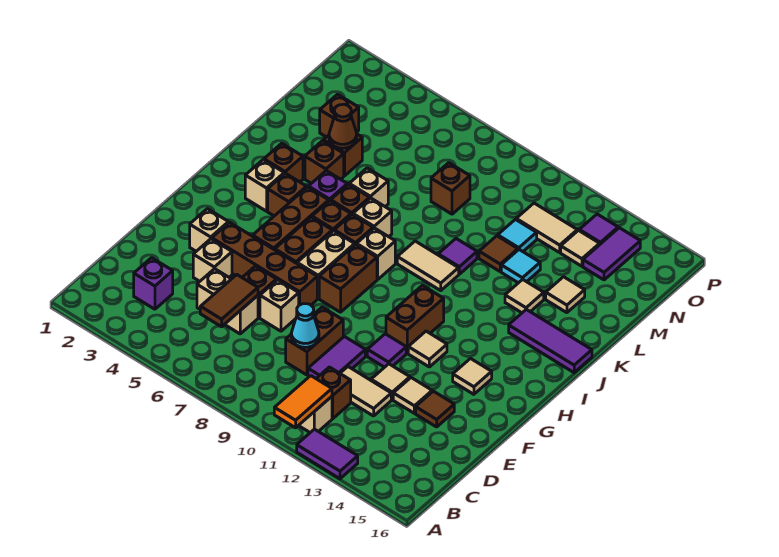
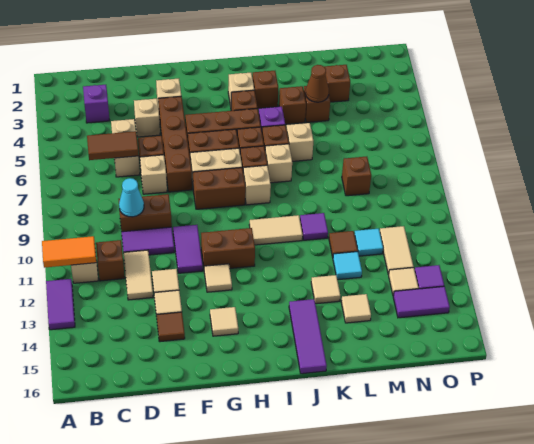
purple tile F11 level 1 -> purple tile F10:F11 level 1
tan tile J9:J10 level 1 -> tan tile I10:J10 level 1

